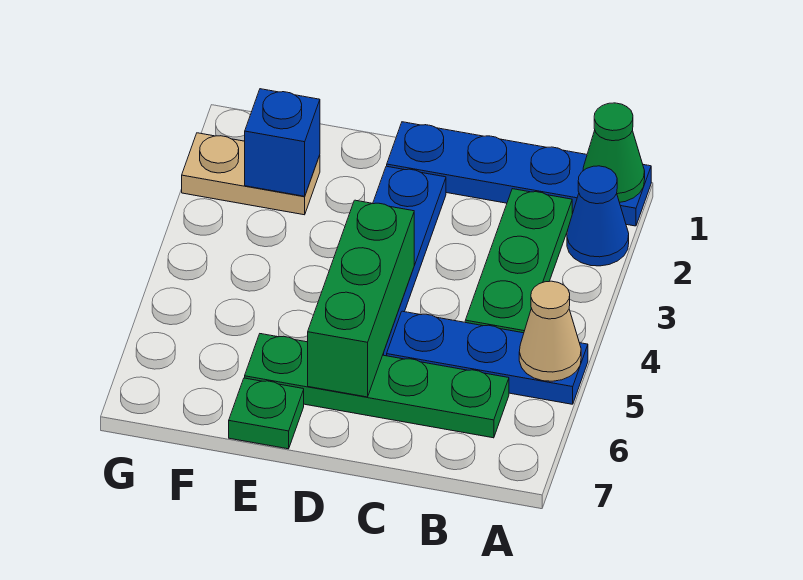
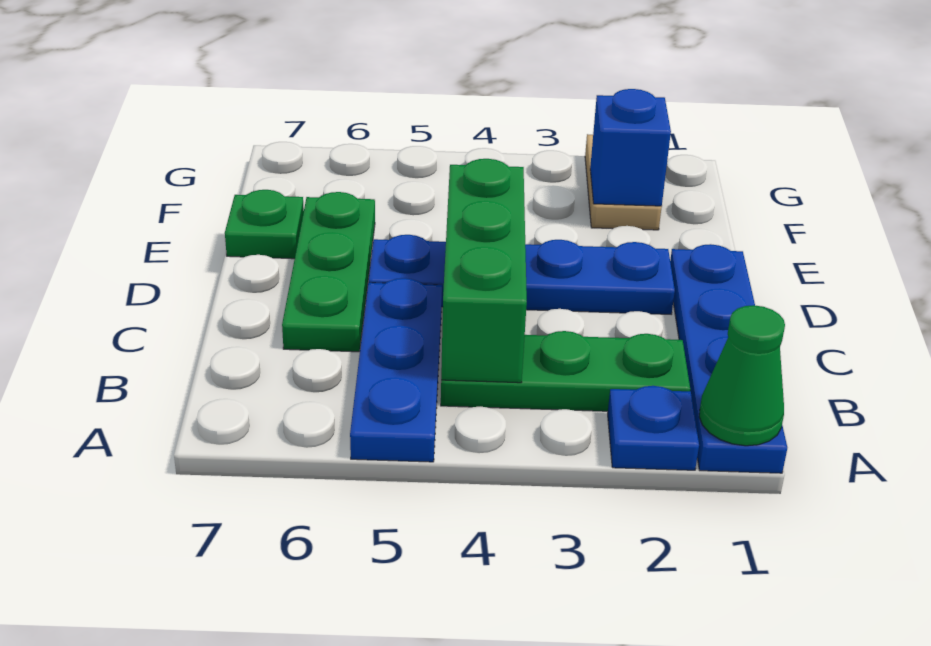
blue cone A2 level 1 -> blue plate A2 level 1
tan cone A5 level 2 -> none
green plate B6:E6 level 1 -> green plate C6:E6 level 1
green brick D4:D6 level 2 -> green brick B4:D4 level 2

